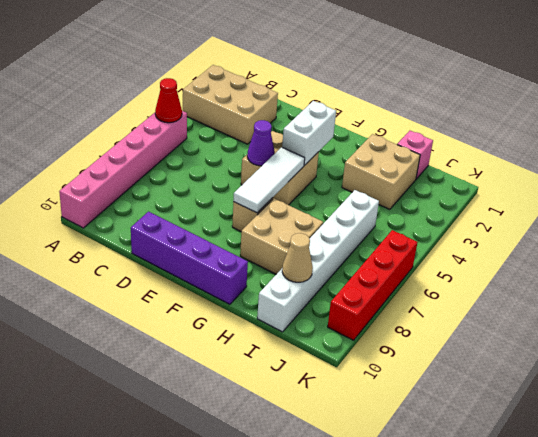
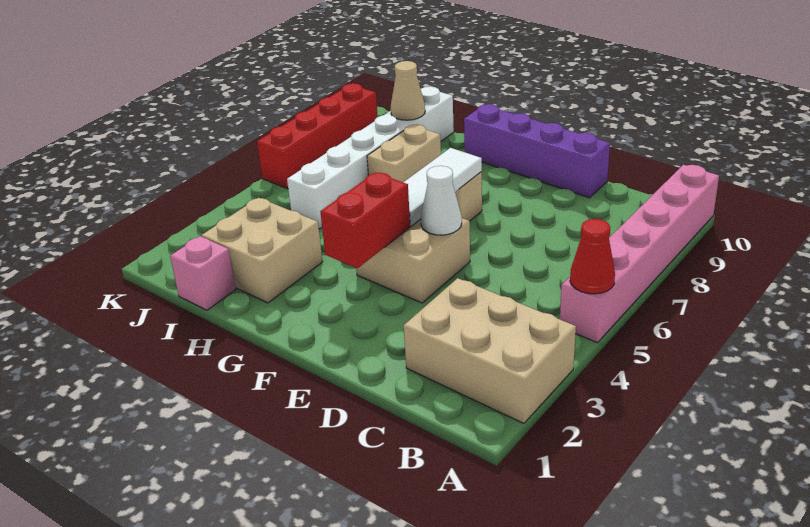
purple cone E5 level 2 -> white cone E5 level 2
white brick F3:F4 level 2 -> red brick F3:F4 level 2
tan brick G7:H8 level 1 -> tan brick H7:H8 level 1

